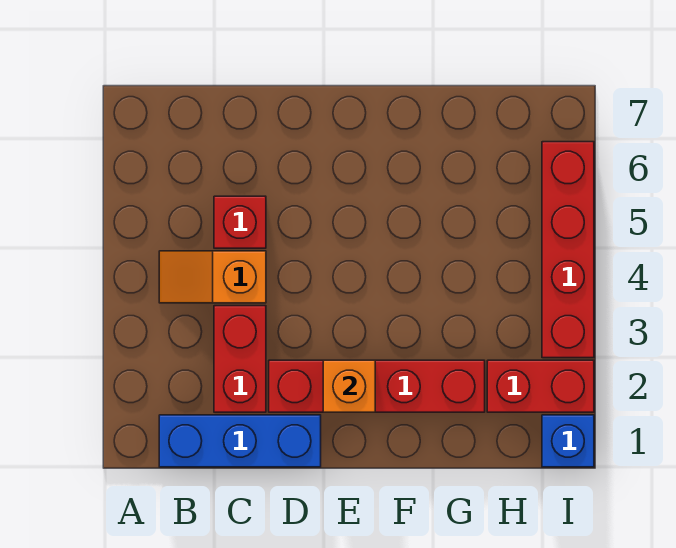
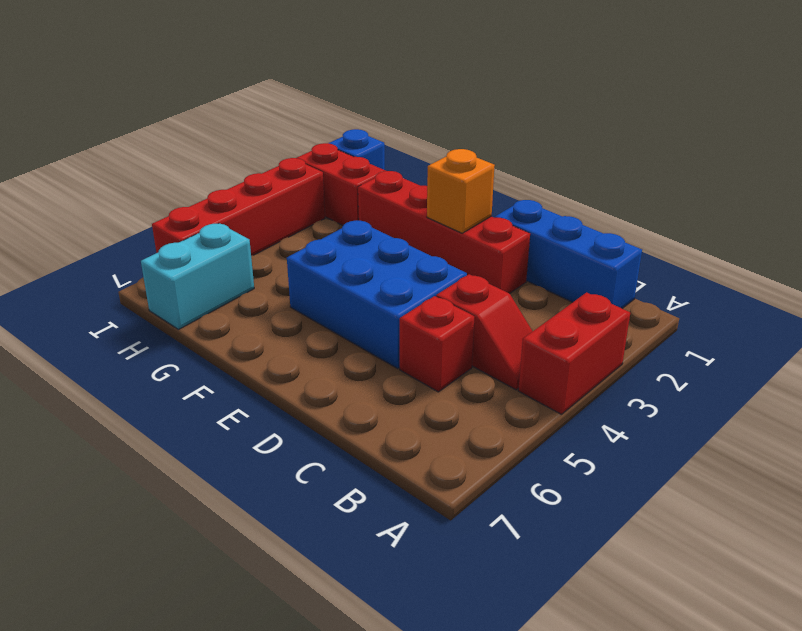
orange slope B4:C4 level 1 top C -> red slope B4:C4 level 1 top C
red brick C2:C3 level 1 -> red brick A3:A4 level 1
none -> blue brick D4:F5 level 1
none -> cyan brick H6:H7 level 1

